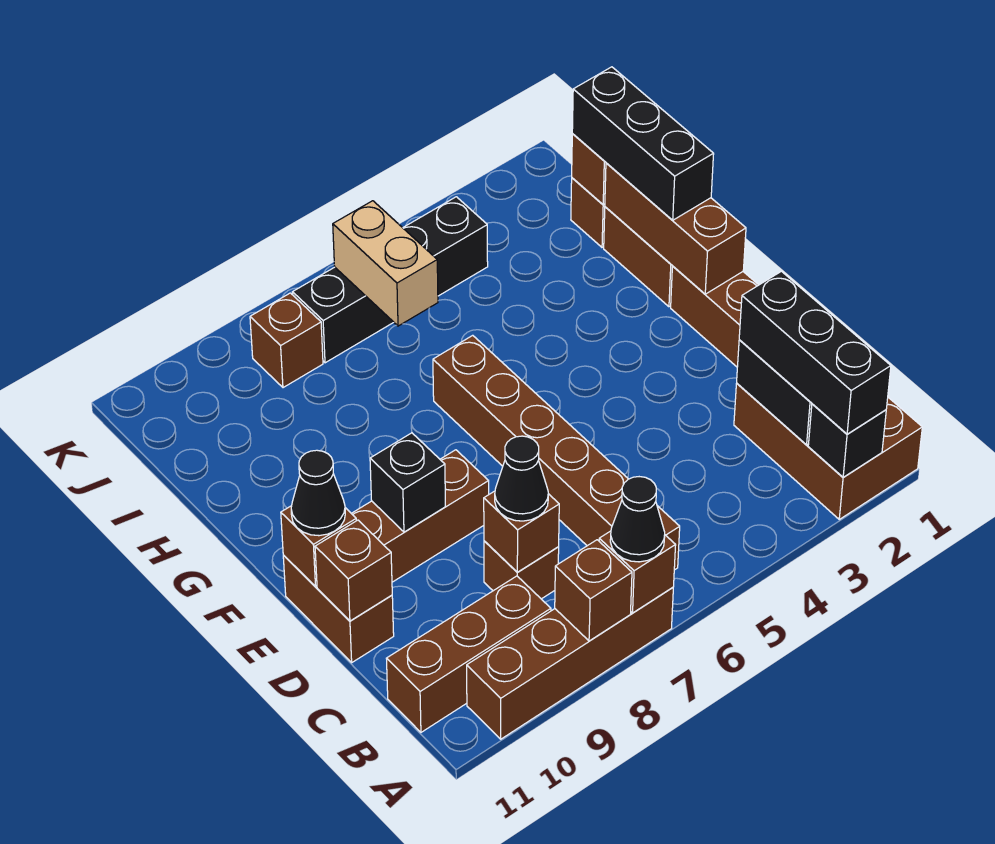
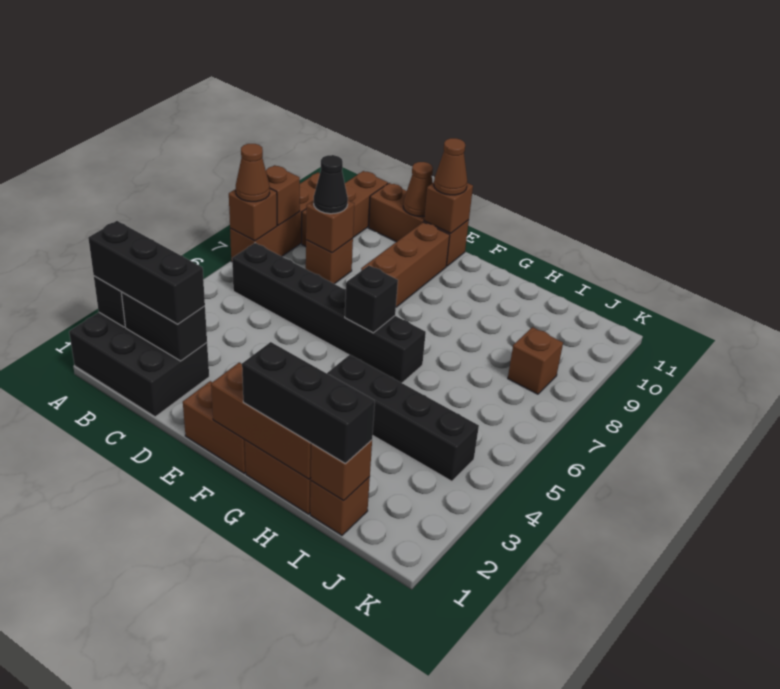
brown brick A1:C2 level 1 -> black brick A1:C2 level 1
black cone A7 level 3 -> brown cone A7 level 3
brown brick B6:G6 level 1 -> black brick B6:G6 level 1
brown brick D11:E11 level 1 -> brown brick C11:E11 level 1
brown brick D11 level 2 -> brown cone D11 level 2
black brick E9 level 2 -> black brick F6 level 2
black cone E11 level 3 -> brown cone E11 level 3
tan brick I6:J6 level 2 -> none
black brick J4:J7 level 1 -> black brick G4:J4 level 1

